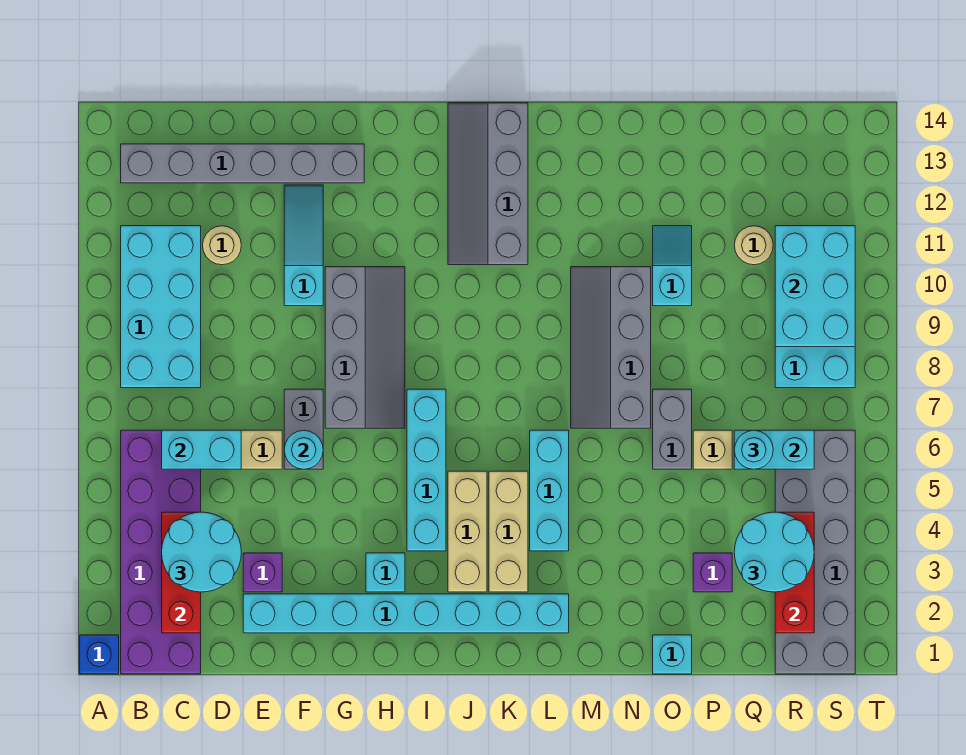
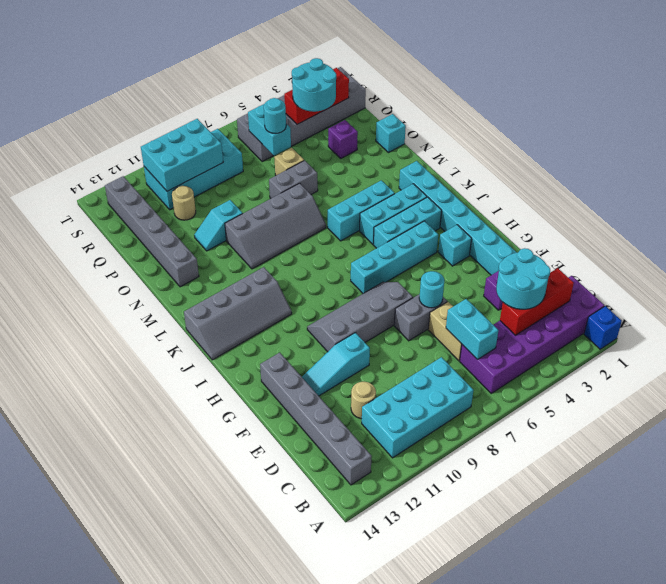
tan brick J3:J5 level 1 -> cyan brick J3:J5 level 1
tan brick K3:K5 level 1 -> cyan brick K3:K5 level 1
none -> grey brick N13:S13 level 1

